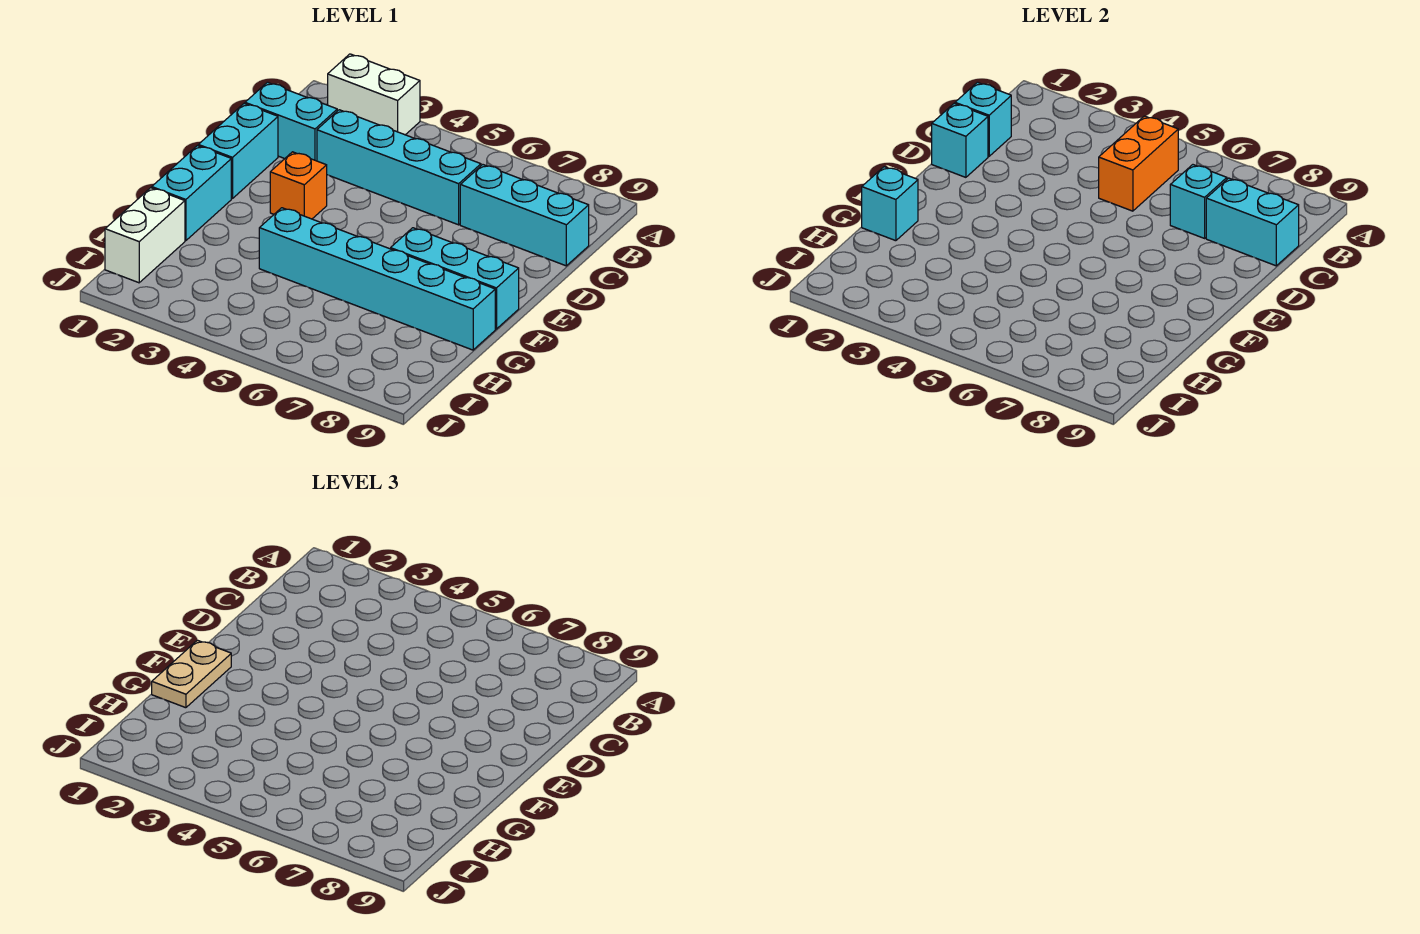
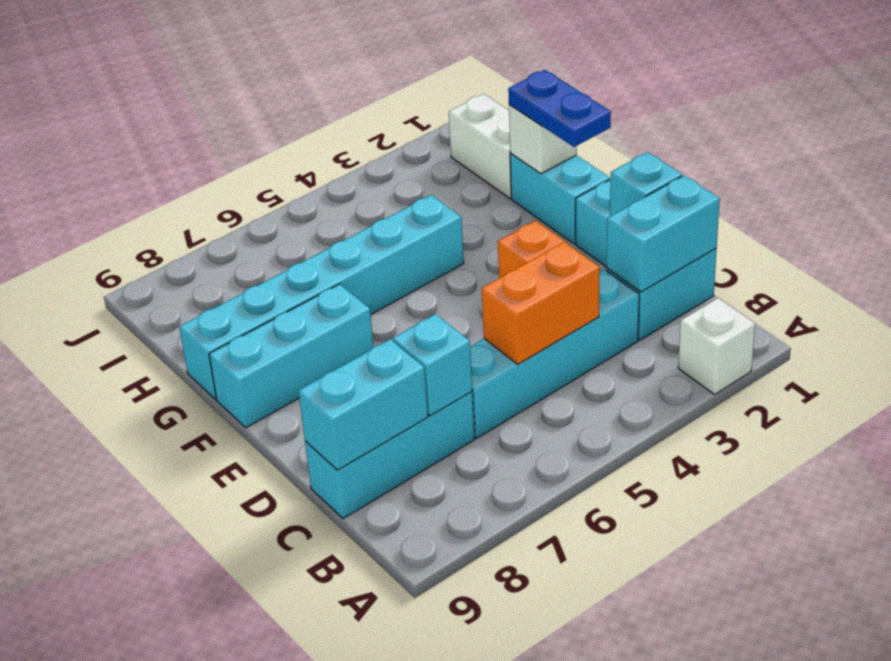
white brick A2:A3 level 1 -> white brick A2 level 1
orange brick B5:C5 level 2 -> orange brick C4:C5 level 2
cyan brick C1 level 2 -> cyan brick C1:C2 level 2
tan plate F1:G1 level 3 -> blue plate F1:G1 level 3
cyan brick G1 level 2 -> white brick G1 level 2

